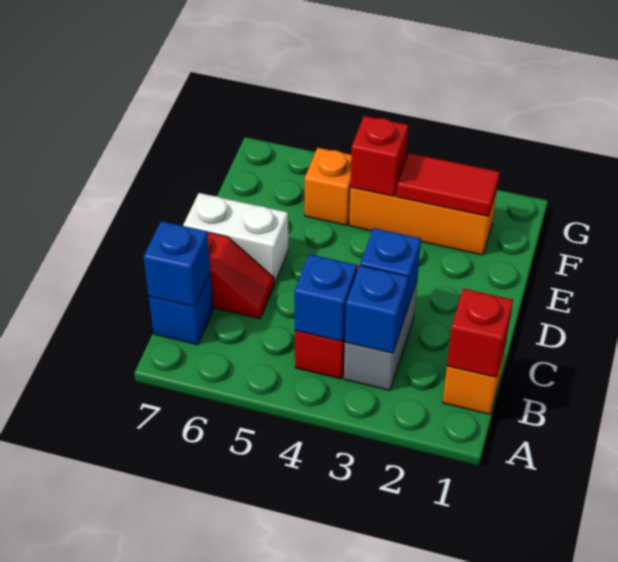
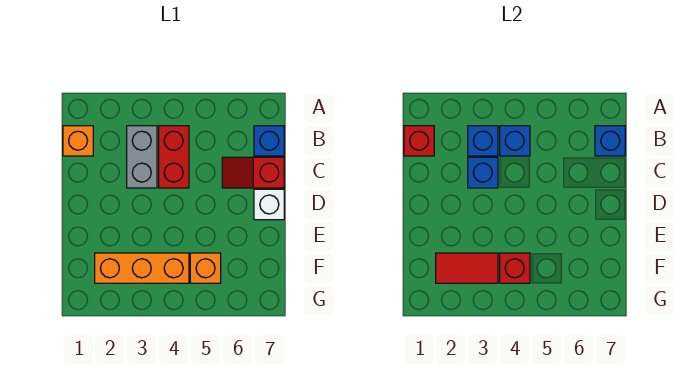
white brick D6:D7 level 1 -> white brick D7 level 1

